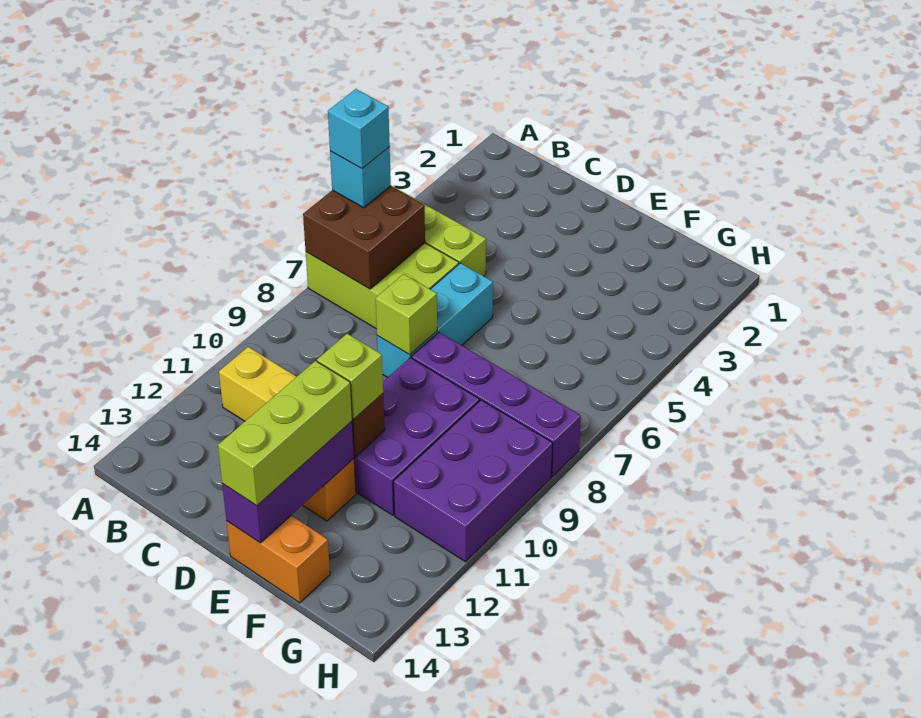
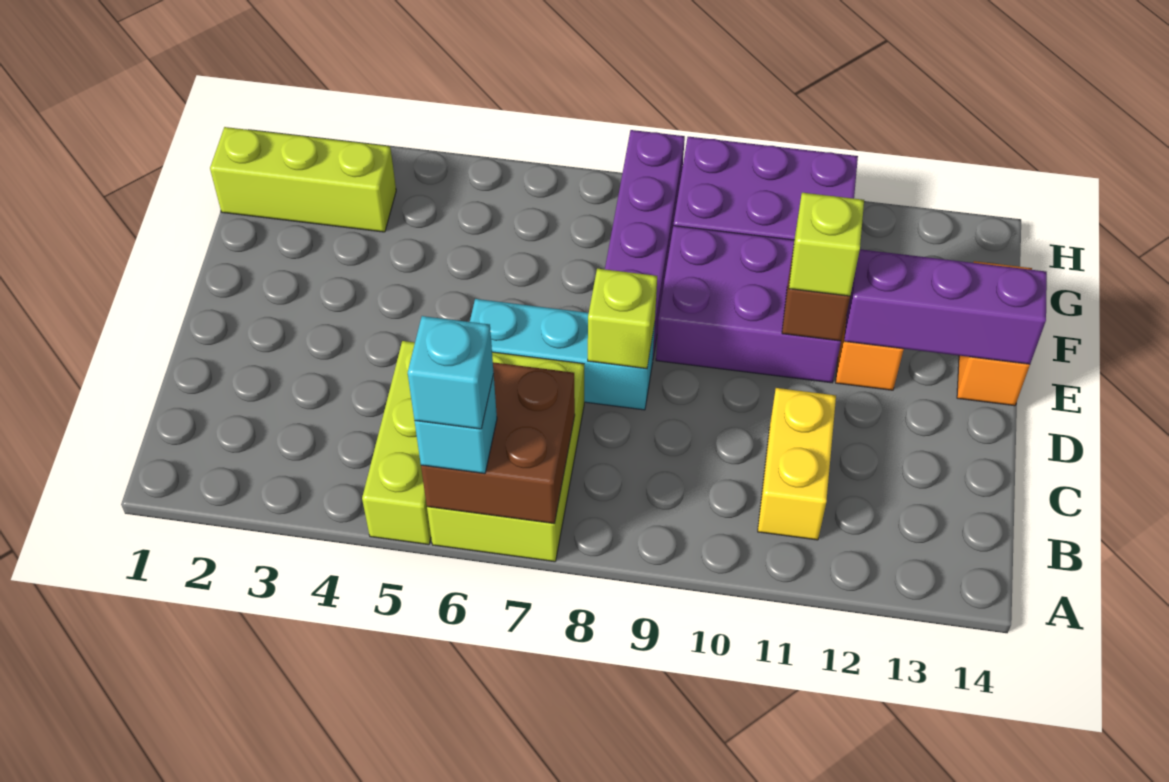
lime brick E12:E14 level 3 -> lime brick G1:G3 level 1

